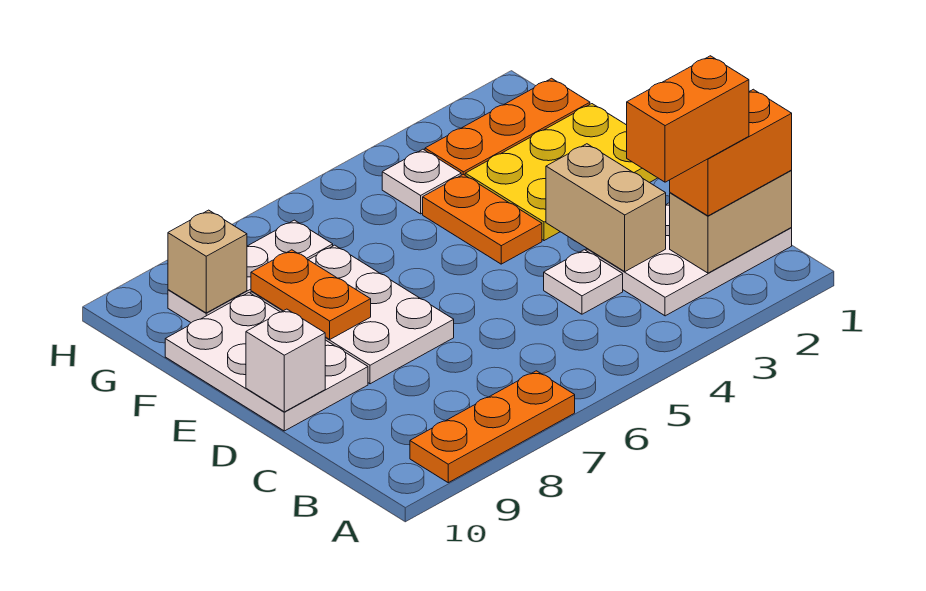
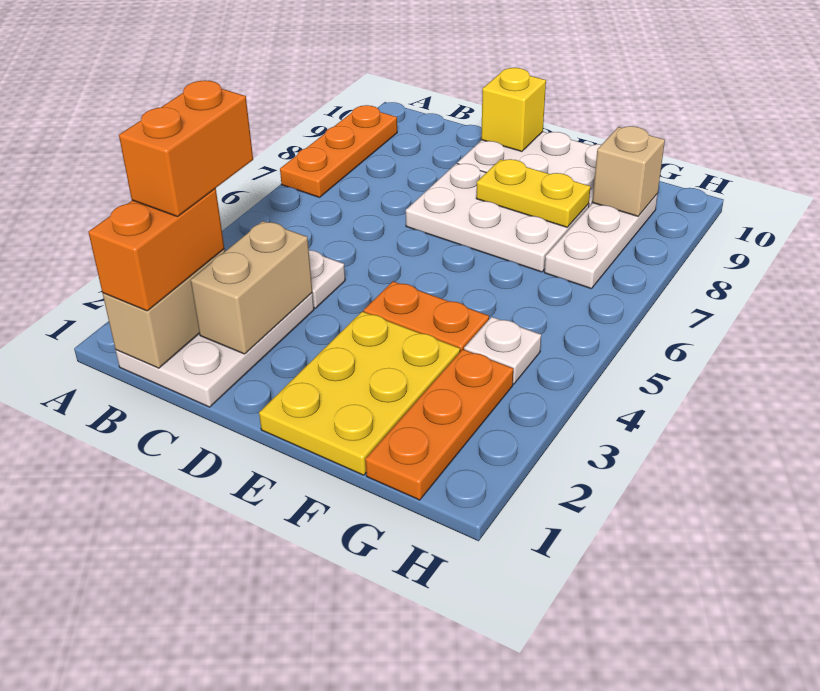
tan brick C3:D3 level 2 -> tan brick C2:C3 level 2
white brick D10 level 2 -> yellow brick D10 level 2
orange plate E8:F8 level 2 -> yellow plate E8:F8 level 2

